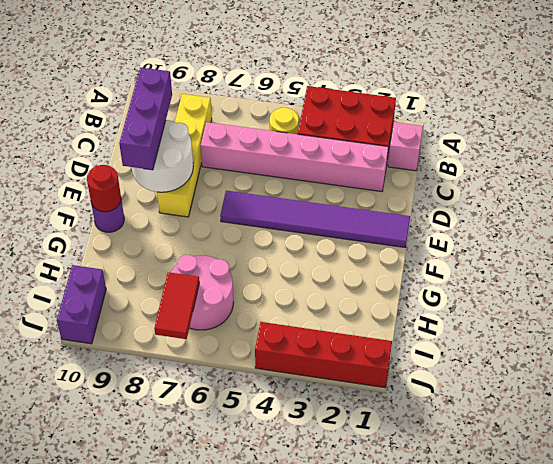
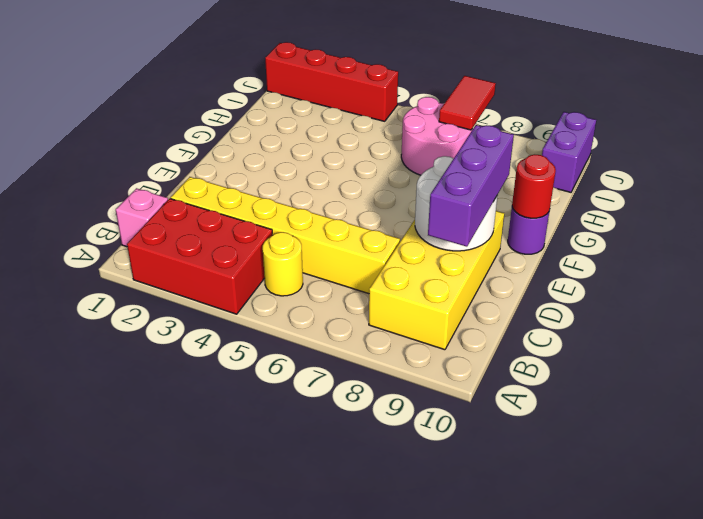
yellow brick B8:E8 level 1 -> yellow brick B8:E9 level 1
pink brick C2:C7 level 1 -> yellow brick C2:C7 level 1
purple tile E1:E6 level 1 -> none

